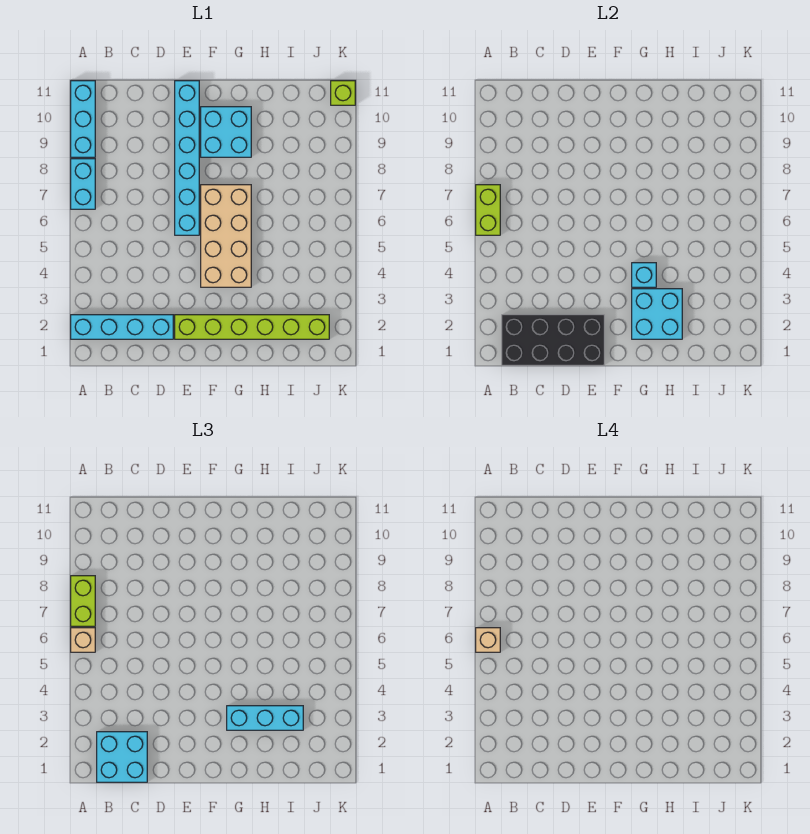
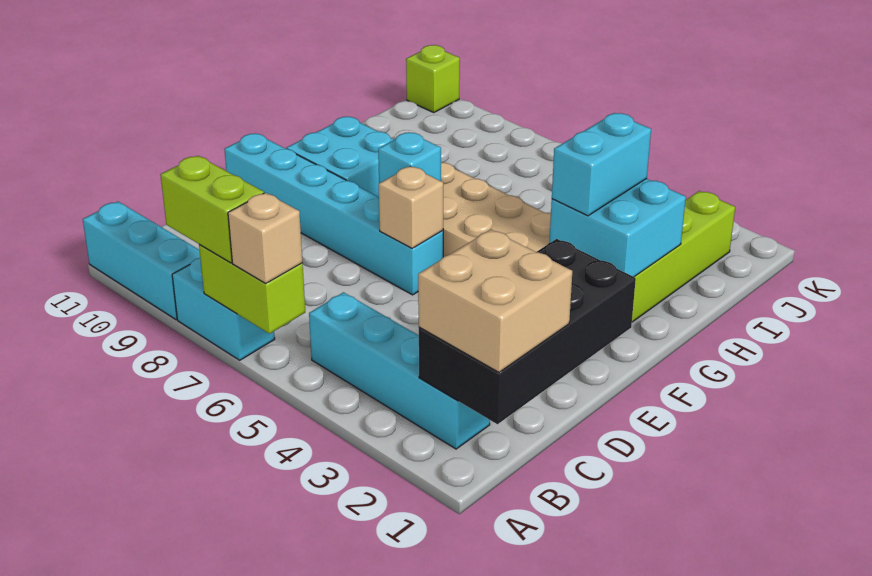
cyan brick A2:D2 level 1 -> cyan brick B2:B5 level 1
tan brick A6 level 4 -> tan brick E6 level 2
cyan brick B1:C2 level 3 -> tan brick B1:C2 level 3
cyan brick G3:I3 level 3 -> cyan brick G3:H3 level 3
cyan brick G4 level 2 -> cyan brick F7 level 2

